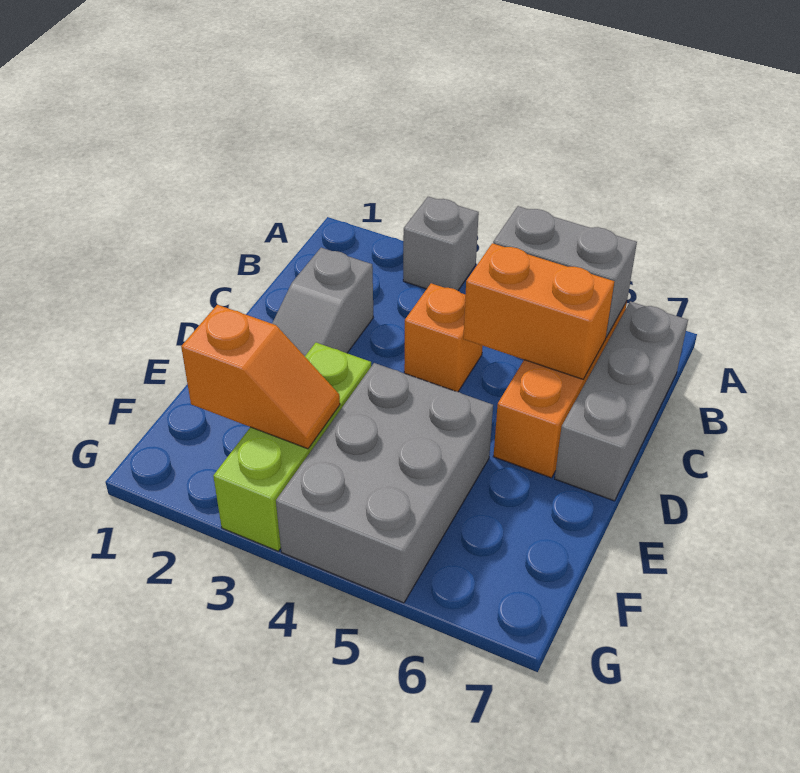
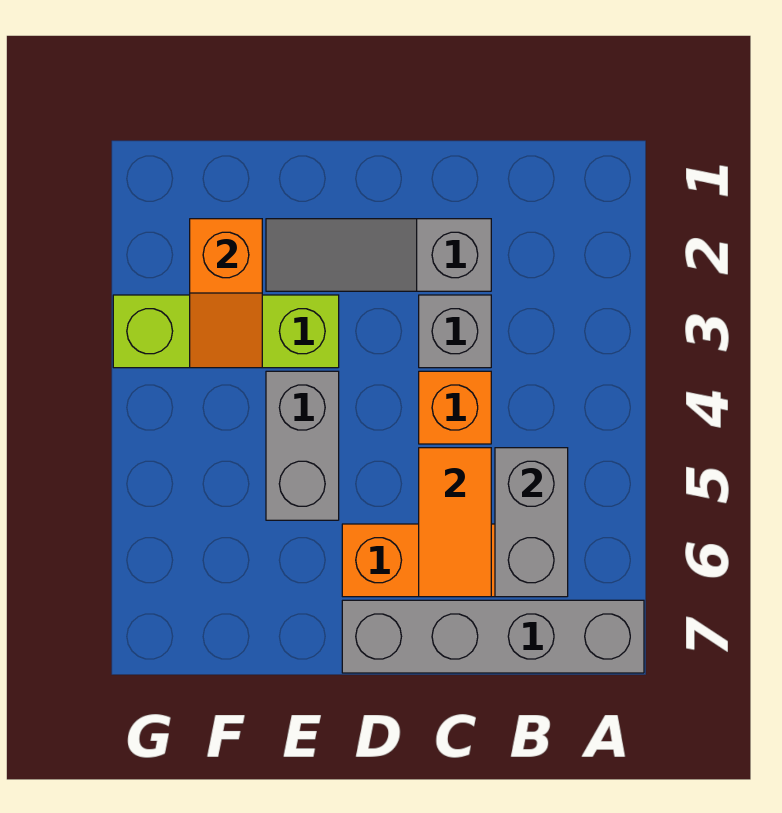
grey brick A3 level 1 -> grey brick C3 level 1
grey brick B7:D7 level 1 -> grey brick A7:D7 level 1
orange brick C5:C6 level 2 -> orange tile C5:C6 level 2
grey brick E4:G5 level 1 -> grey brick E4:E5 level 1

